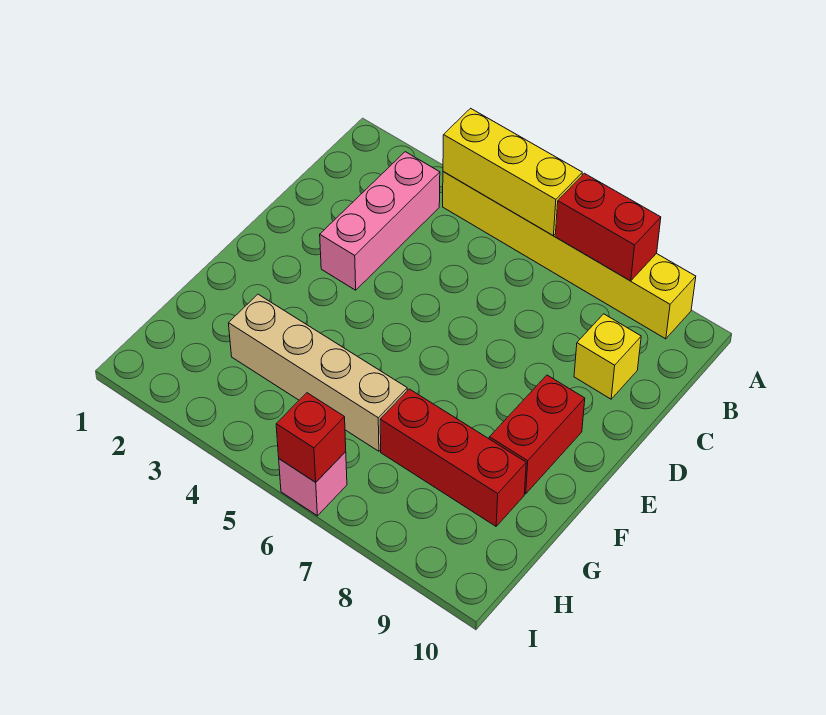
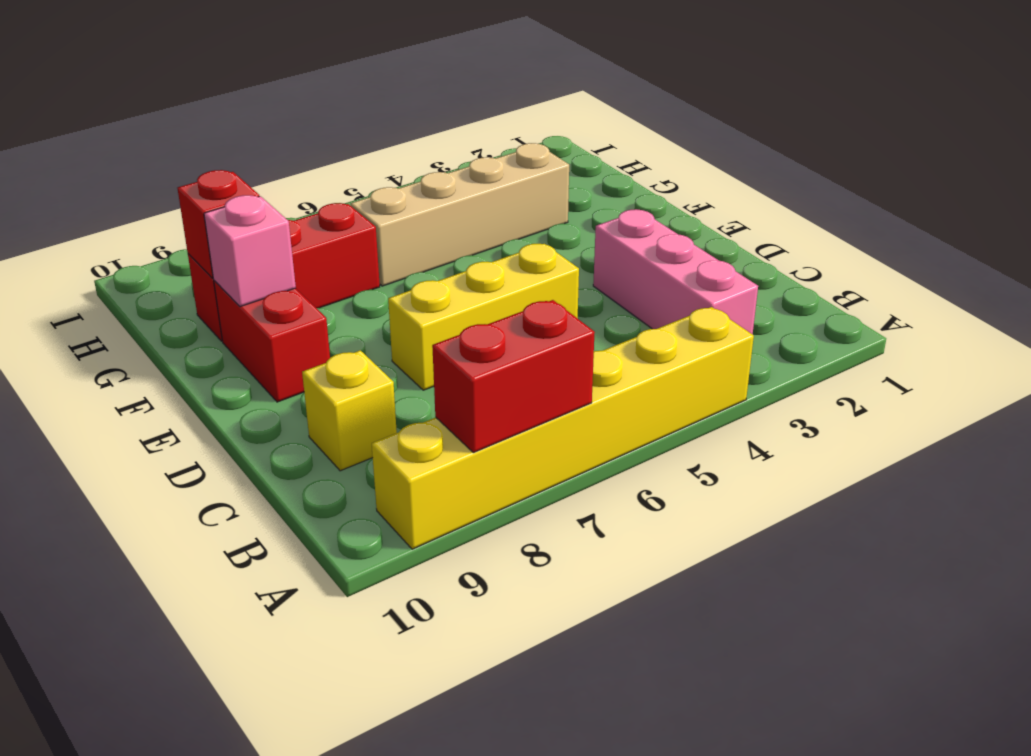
yellow brick A4:A6 level 2 -> yellow brick D5:D7 level 1
pink brick I6 level 1 -> pink brick F9 level 2
red brick I6 level 2 -> red brick G9 level 2

